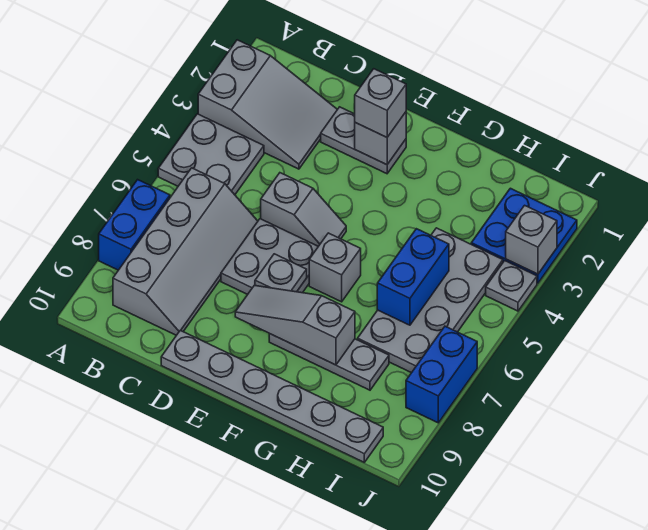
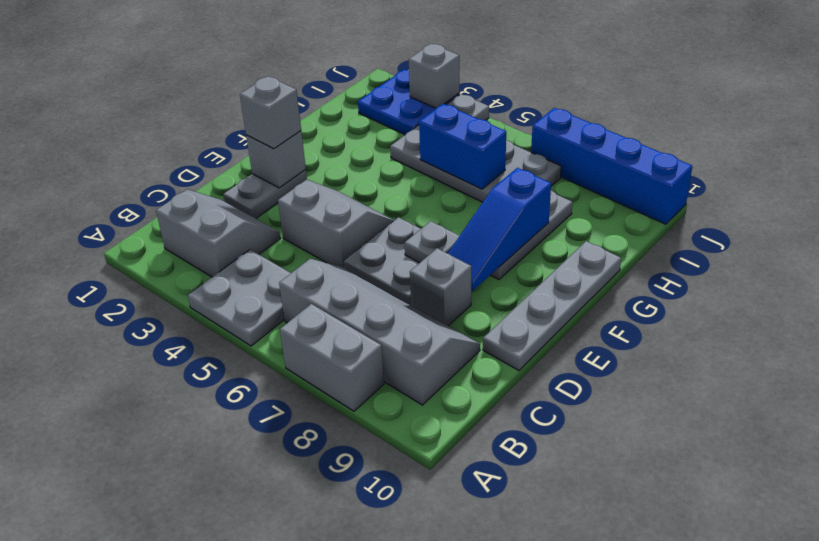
grey slope A2:C3 level 1 top A -> grey slope B2:C3 level 1 top B
blue brick A7:A8 level 1 -> grey brick A7:A8 level 1
grey slope D5:E5 level 1 top D -> grey slope D4:E5 level 1 top D
grey plate D10:I10 level 1 -> grey plate D10:G10 level 1
grey slope E8:G8 level 2 top G -> blue slope E8:G8 level 2 top G
grey brick F6 level 1 -> grey brick D8 level 1
blue brick J7:J8 level 1 -> blue brick J7:J10 level 1

